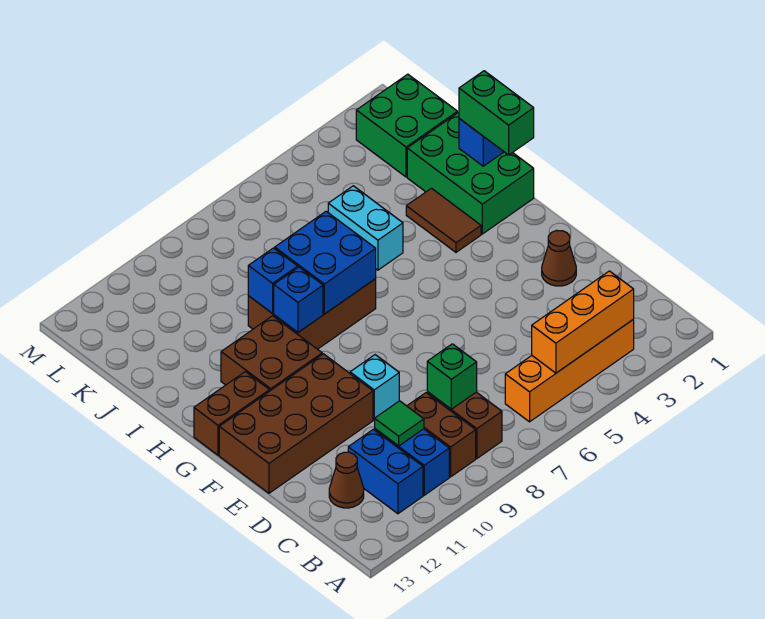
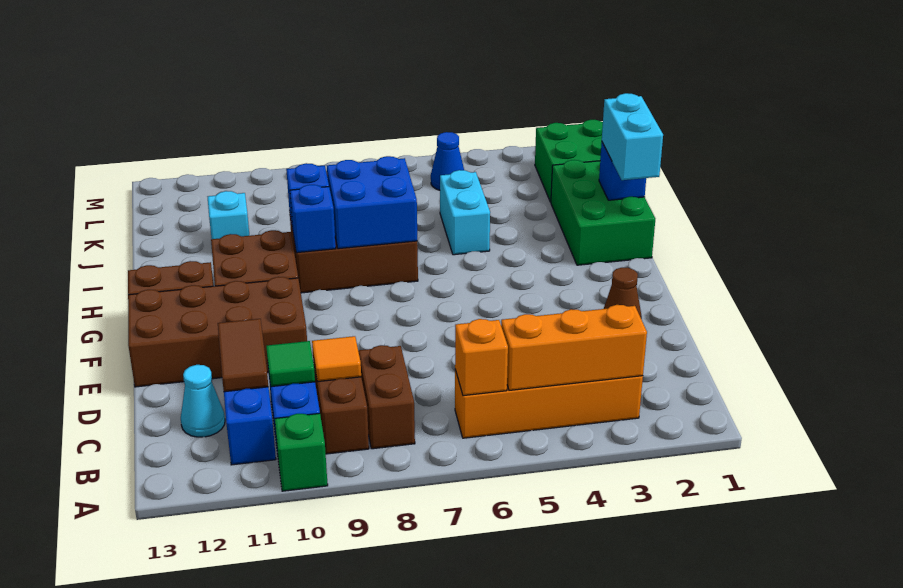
none -> orange brick B6 level 2
green brick C8 level 2 -> green brick A10 level 1
none -> orange tile C9 level 2
brown cone C12 level 1 -> cyan cone C12 level 1
cyan brick E9 level 1 -> cyan brick J11 level 1
green brick H1:I1 level 3 -> cyan brick H1:I1 level 3
brown tile H3:I3 level 1 -> brown tile C11:D11 level 2
none -> blue cone L5 level 1

